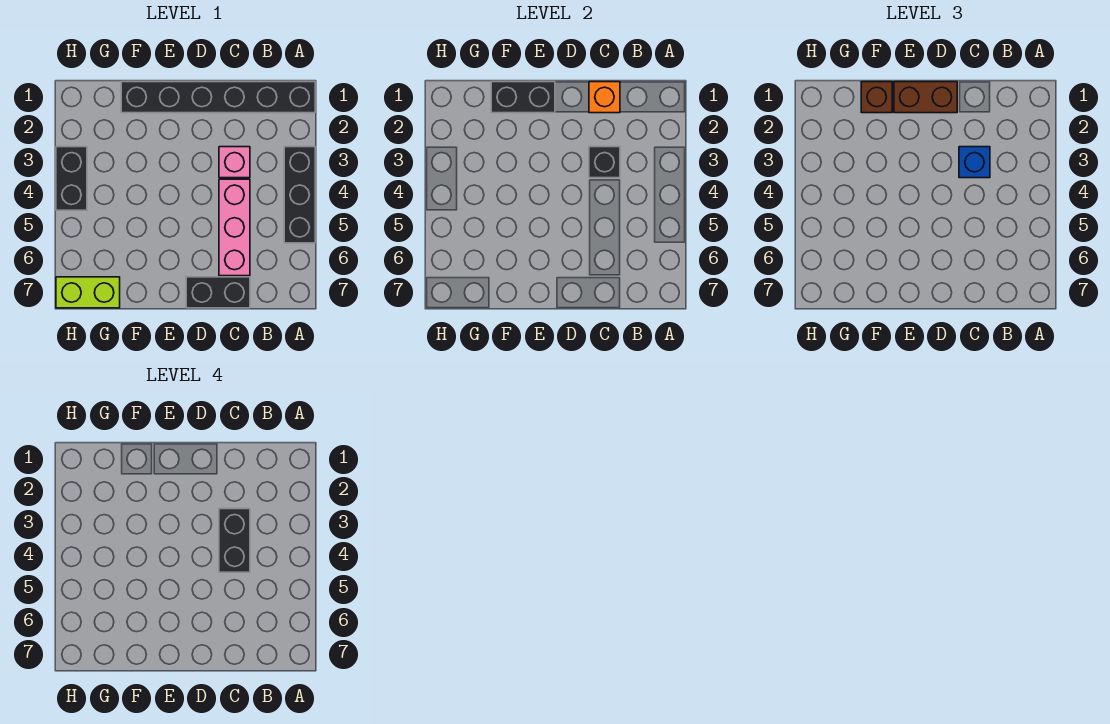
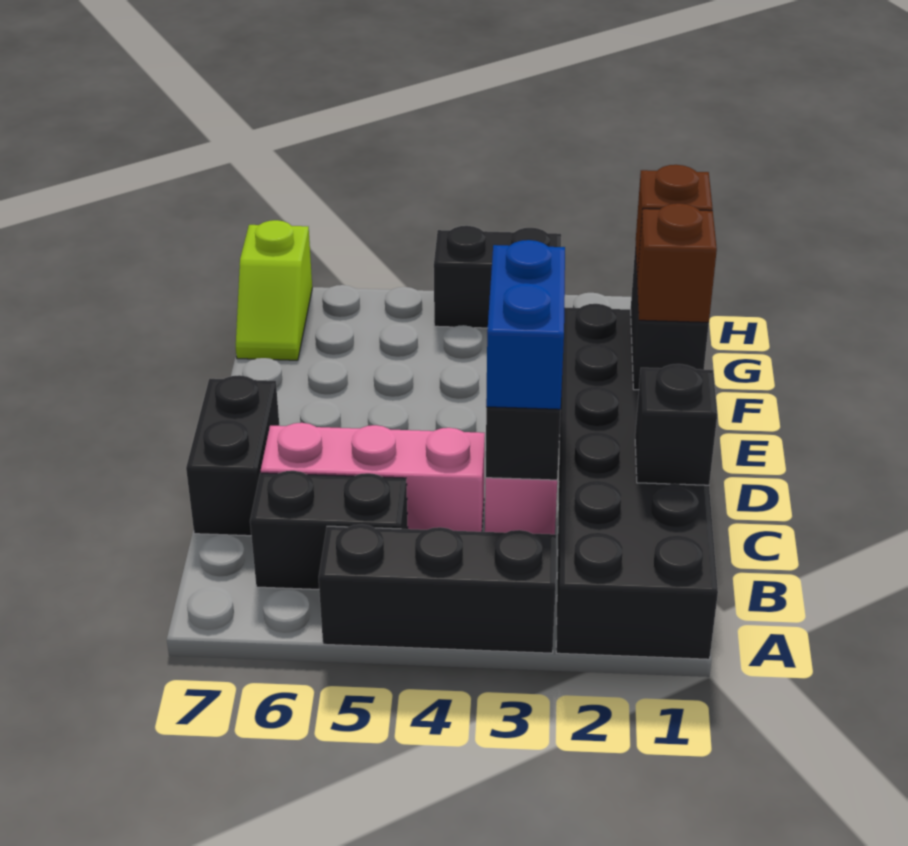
black brick A1:F1 level 1 -> black brick A1:F2 level 1
orange brick C1 level 2 -> black brick C1 level 2
blue brick C3 level 3 -> blue brick C3:D3 level 3
black brick C3:C4 level 4 -> black brick B5:B6 level 1
brown brick D1:E1 level 3 -> brown brick E1 level 3
lime brick G7:H7 level 1 -> lime slope G7:H7 level 1 top H

